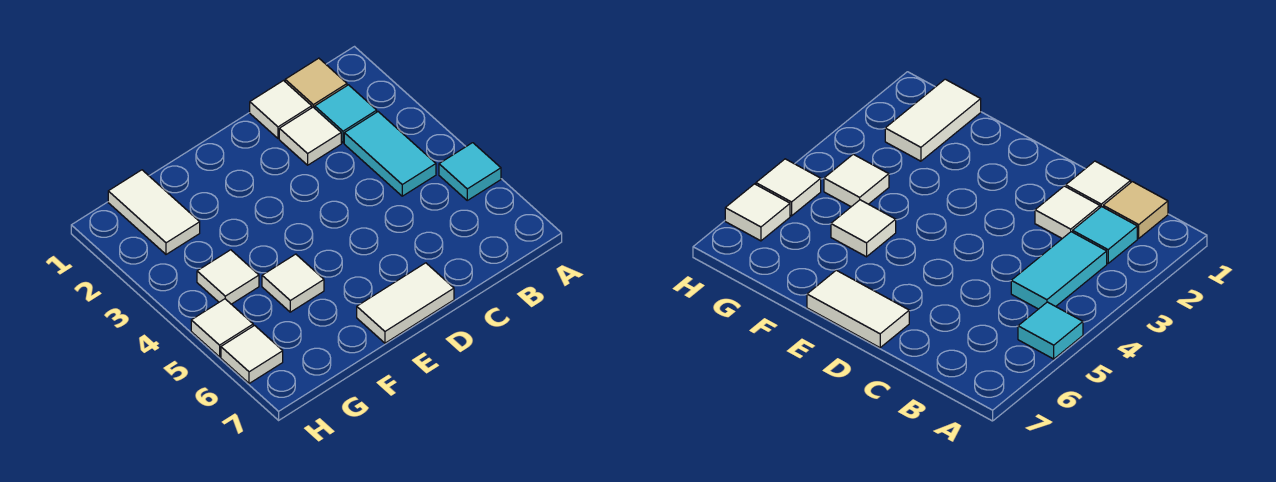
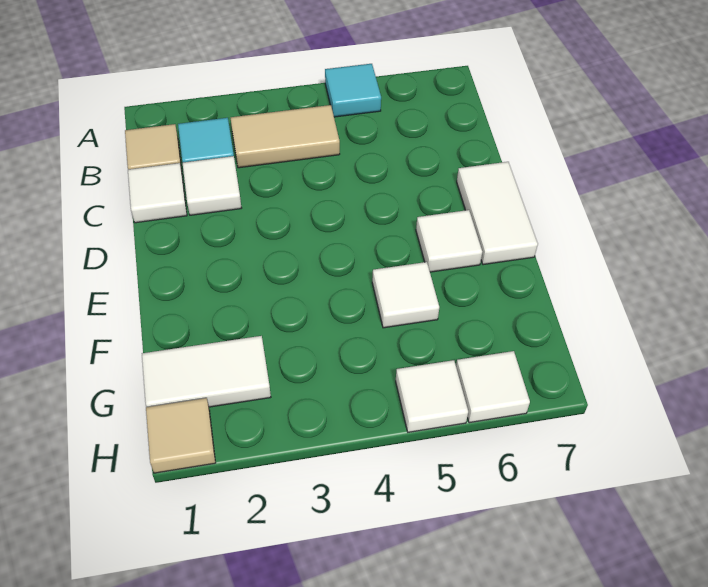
cyan tile B3:B4 level 1 -> tan tile B3:B4 level 1
white tile G4 level 1 -> white tile E6 level 1
none -> tan tile H1 level 1

